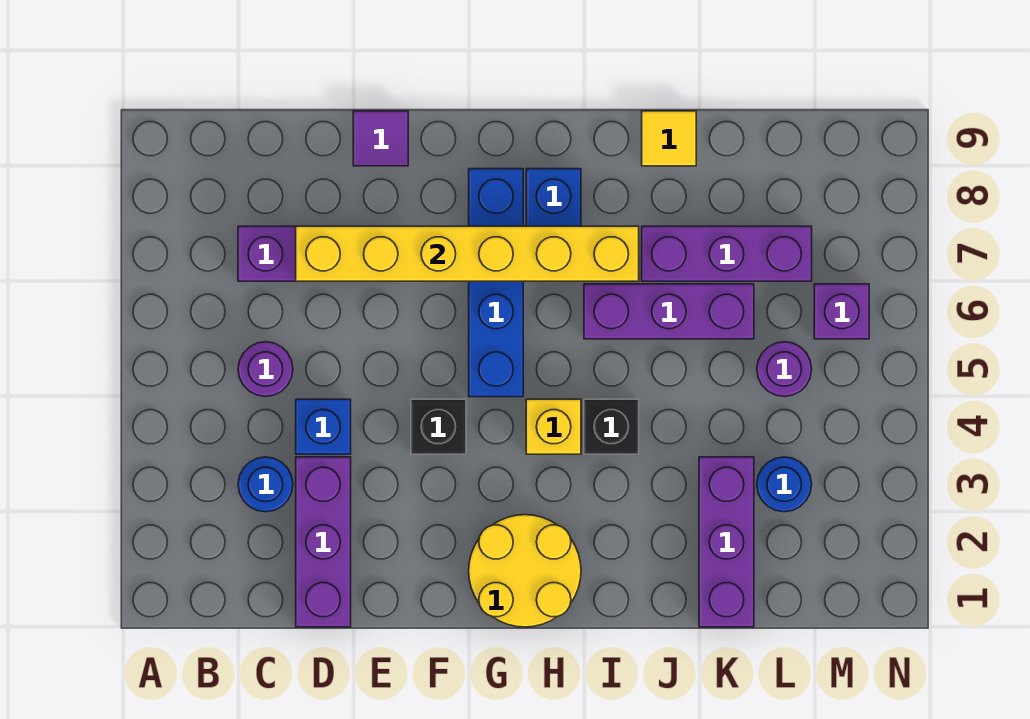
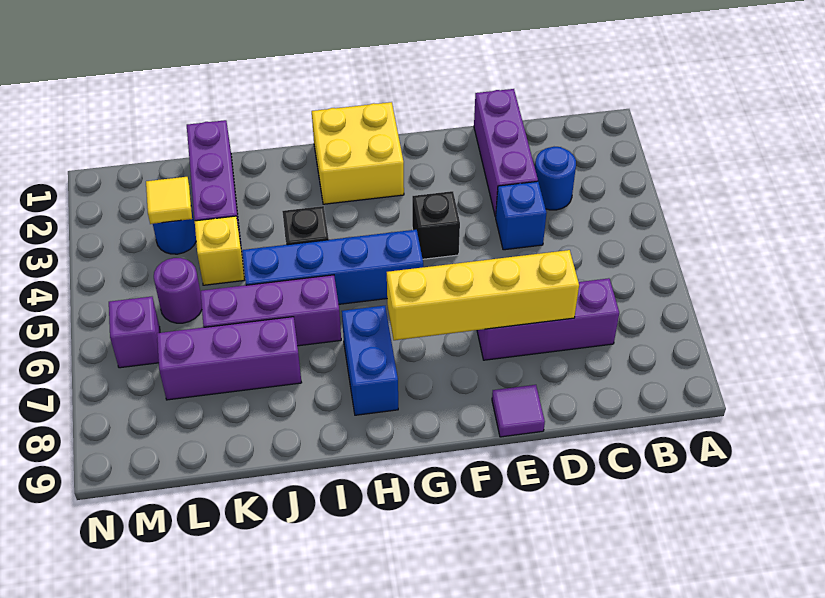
purple round brick C5 level 1 -> none
yellow brick D7:I7 level 2 -> yellow brick D7:G7 level 2
yellow round brick G1:H2 level 1 -> yellow brick G1:H2 level 1
blue brick G5:G8 level 1 -> blue brick G5:J5 level 1
yellow brick H4 level 1 -> yellow brick K4 level 1
yellow tile J9 level 1 -> yellow tile L3 level 2

